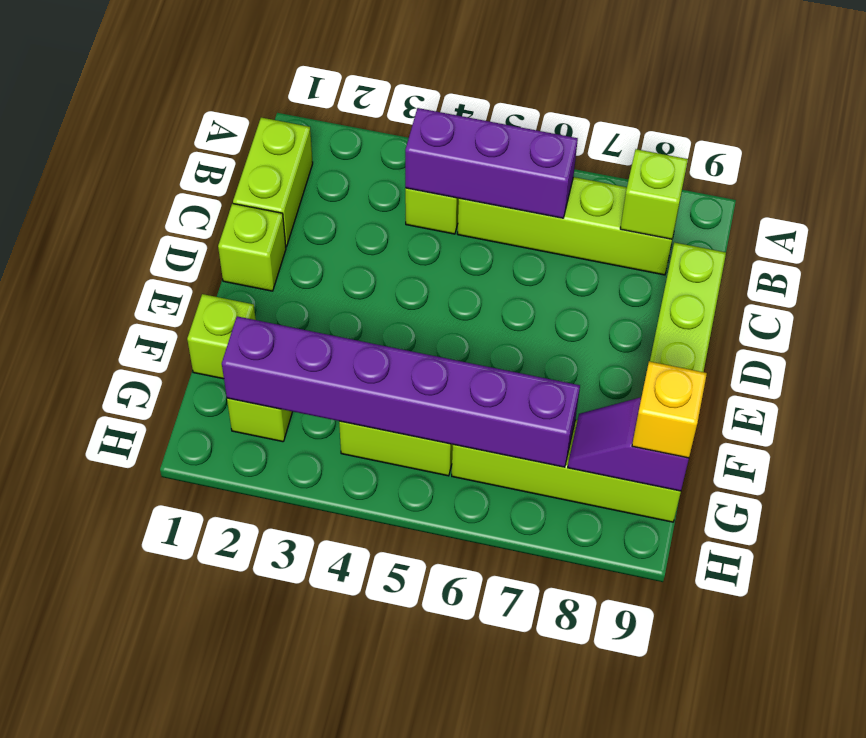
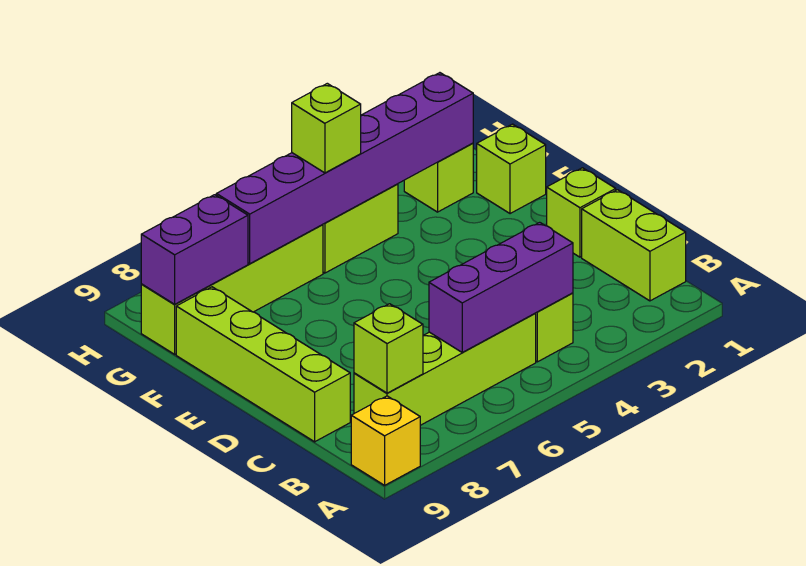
none -> lime brick G5 level 3
purple slope G8:G9 level 2 top 9 -> purple brick G8:G9 level 2
yellow brick G9 level 3 -> yellow brick A9 level 1

